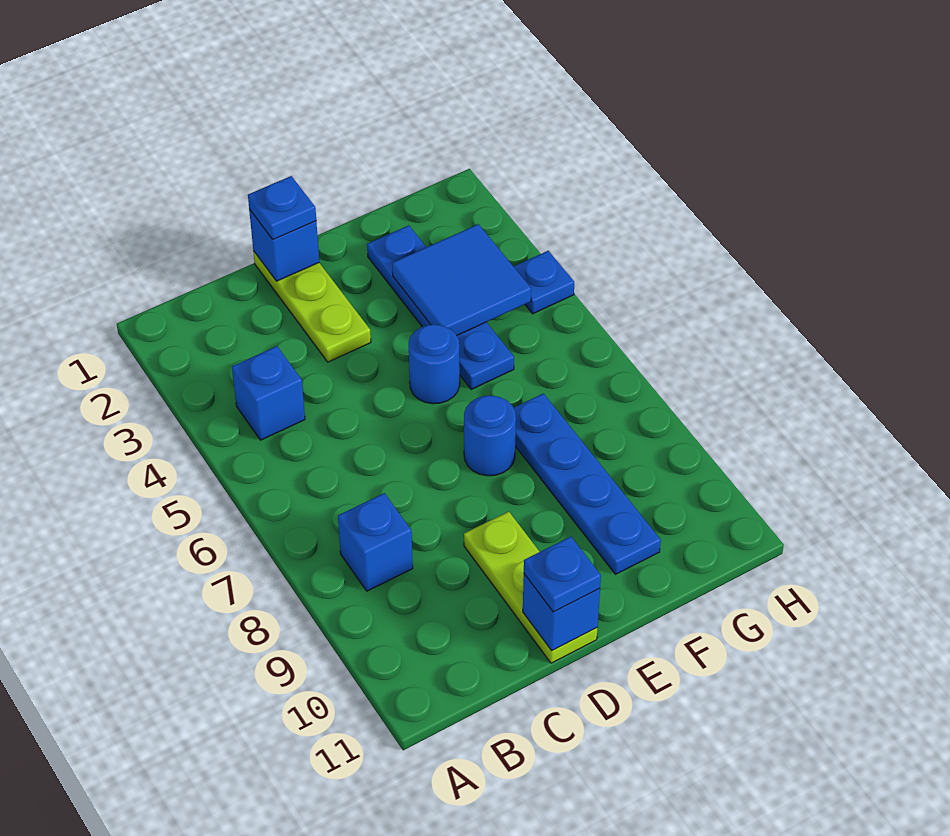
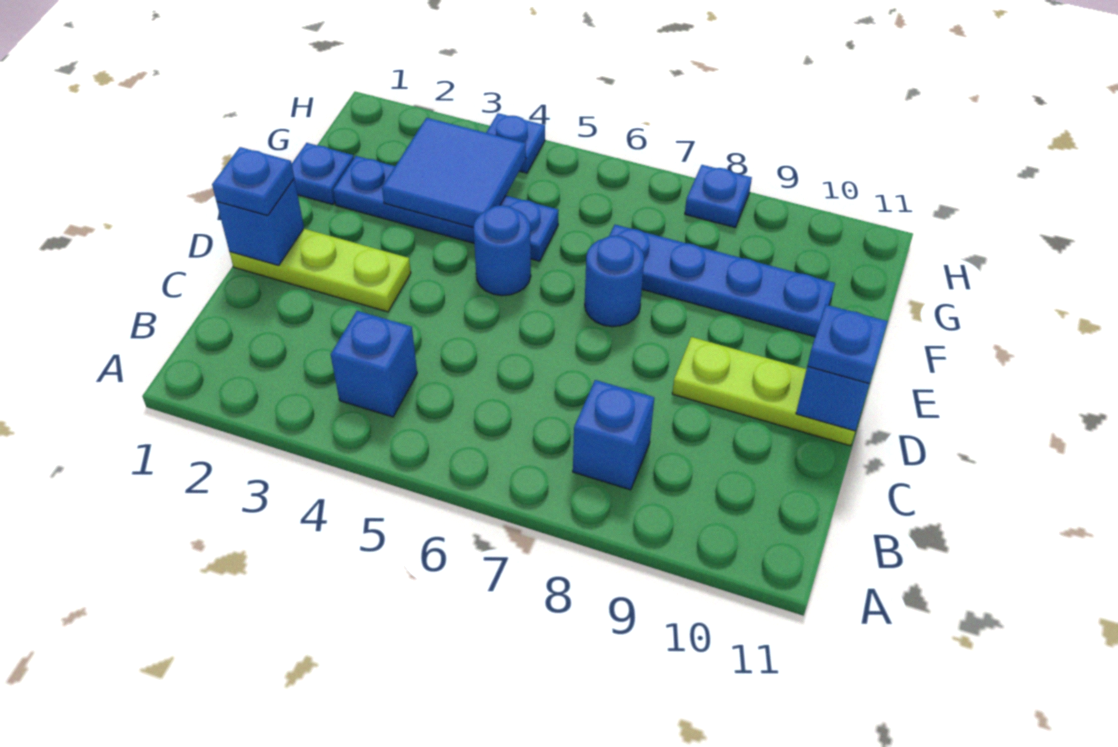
none -> blue plate F1 level 1
none -> blue plate H8 level 1

